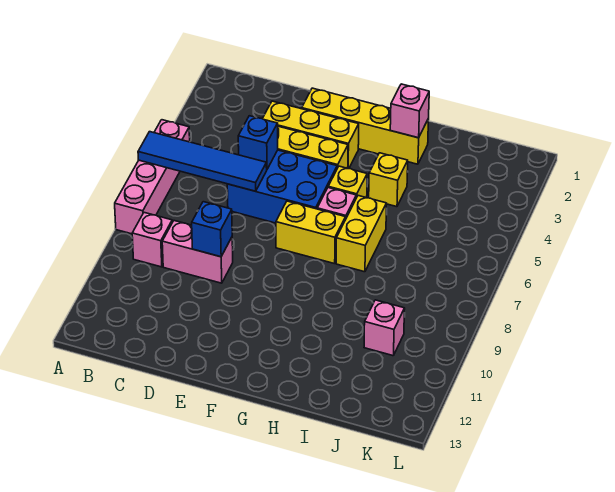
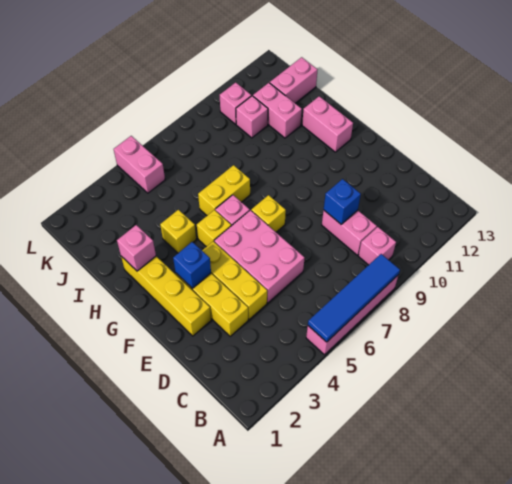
blue tile A6:D6 level 2 -> blue tile A5:A8 level 2
blue brick D5:F6 level 1 -> pink brick D5:F6 level 1
blue brick D5 level 2 -> blue brick F3 level 2
yellow brick F7:G7 level 1 -> yellow brick F7 level 1
none -> pink brick G12:H12 level 1
none -> pink brick I11:J11 level 1
none -> pink brick J12:J13 level 1
none -> pink brick K5:L5 level 1
none -> pink brick K10 level 1

